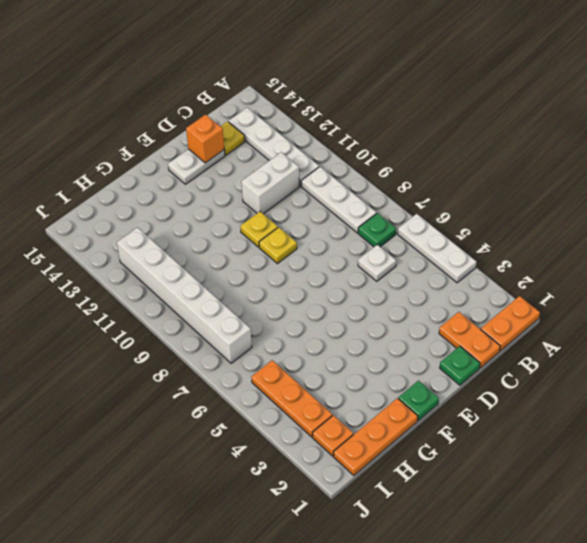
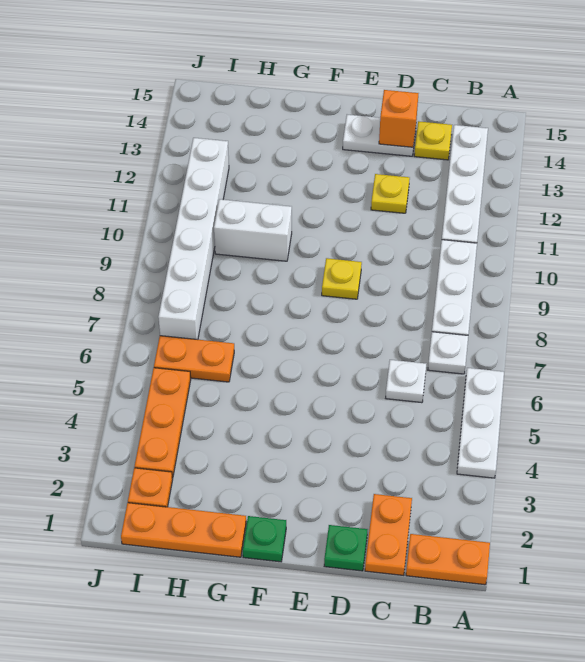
green plate B7 level 1 -> white plate B7 level 1
white brick C11:D11 level 1 -> white brick G10:H10 level 1
yellow plate E10 level 1 -> yellow plate D12 level 1
none -> orange plate H6:I6 level 1

